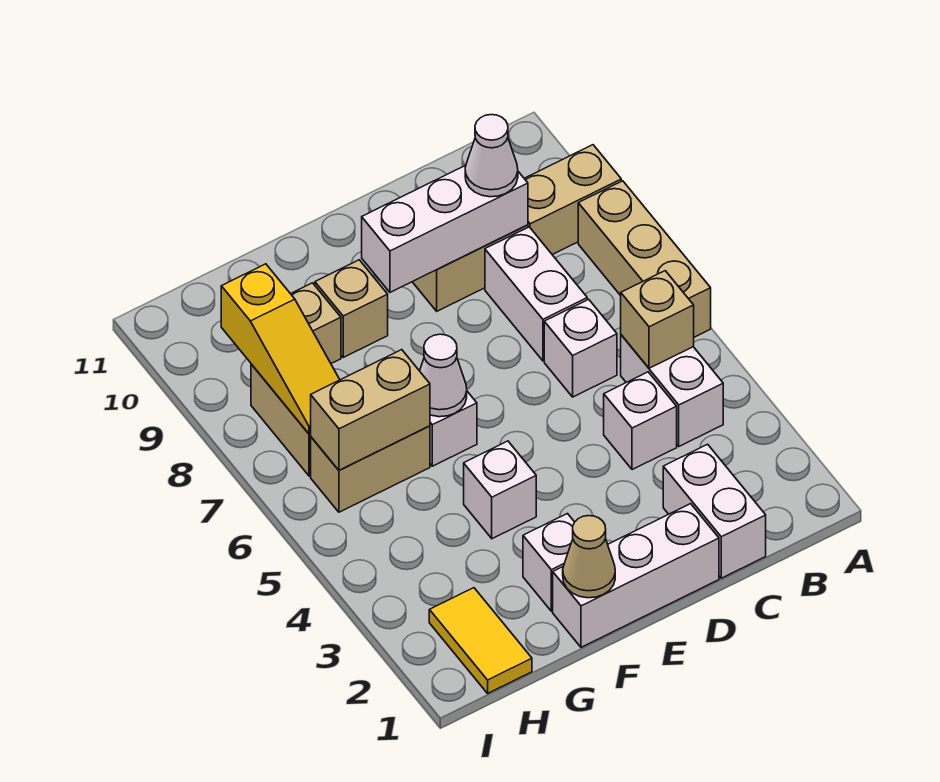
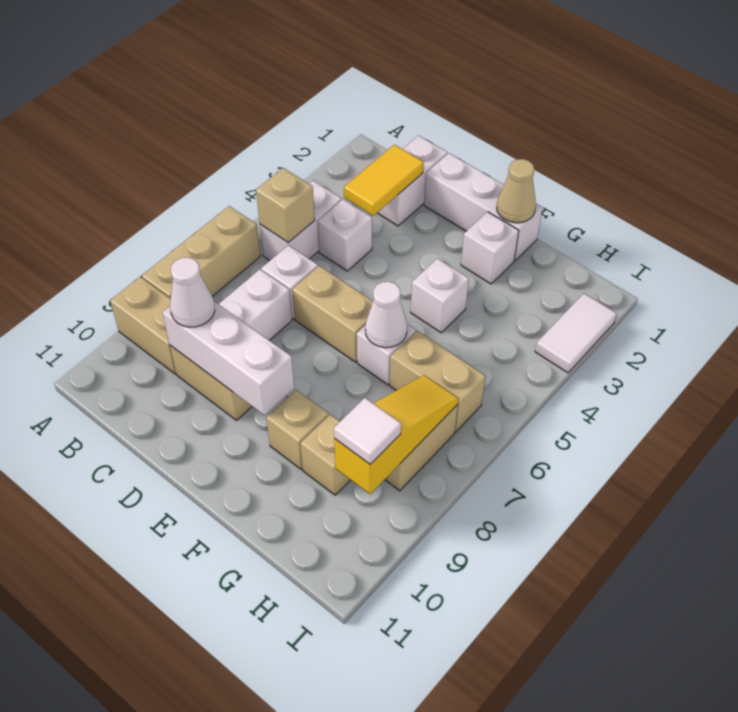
tan brick G6:H6 level 2 -> tan brick D6:E6 level 1
yellow tile H1:H2 level 1 -> yellow tile C2:C3 level 2
none -> white tile H9 level 3
none -> white tile I2:I3 level 1

